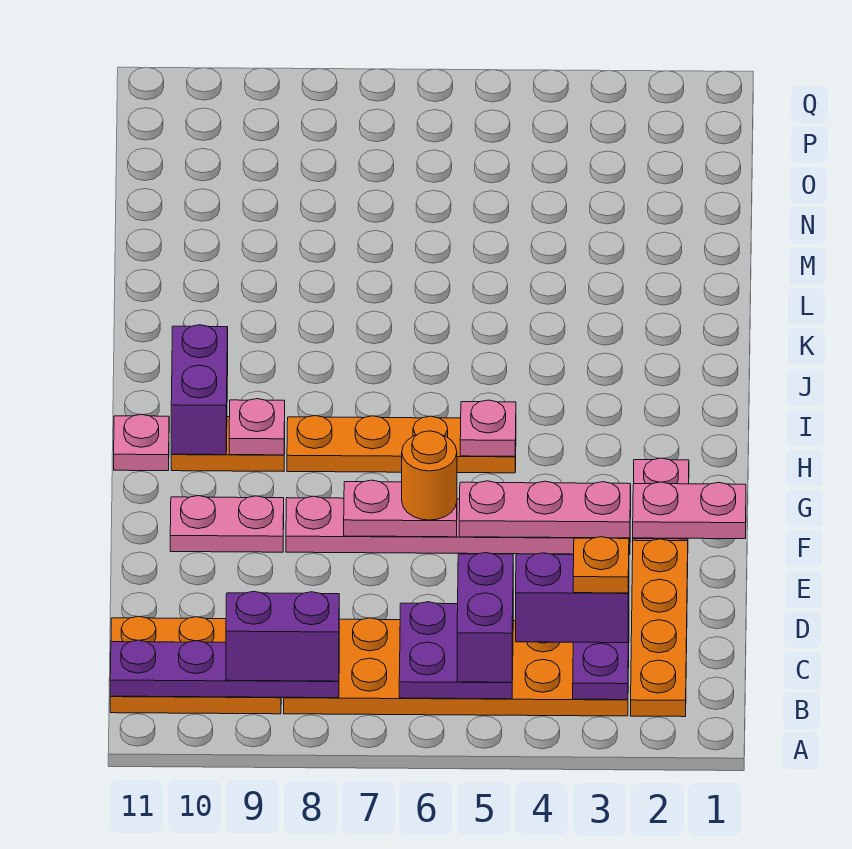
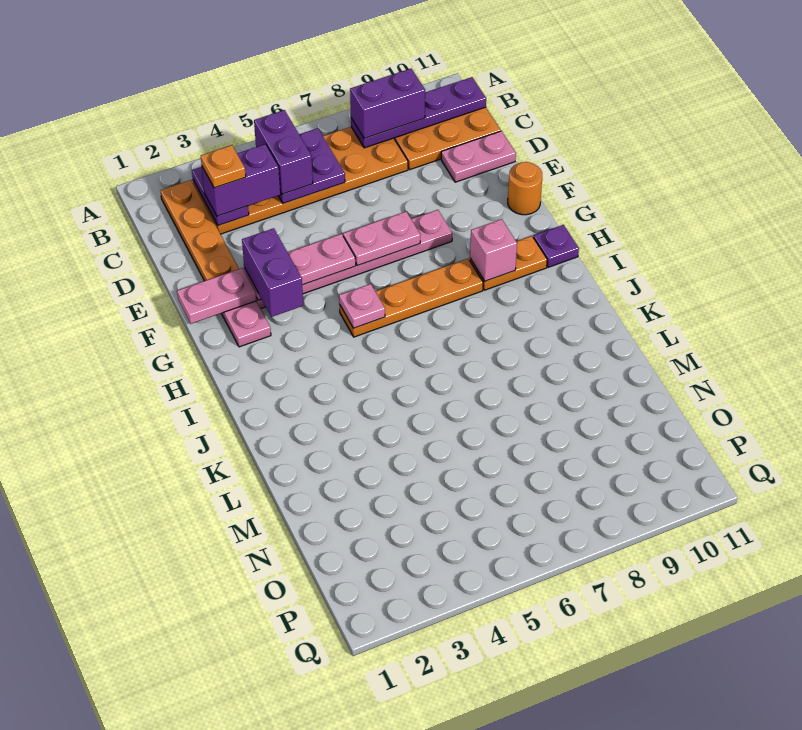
orange round brick F6 level 3 -> orange round brick F11 level 1
pink plate F9:F10 level 1 -> pink plate D10:D11 level 1
pink plate H9 level 2 -> pink brick H9 level 2
purple brick H10:I10 level 2 -> purple brick F3:G3 level 3
pink plate H11 level 1 -> purple plate H11 level 1

